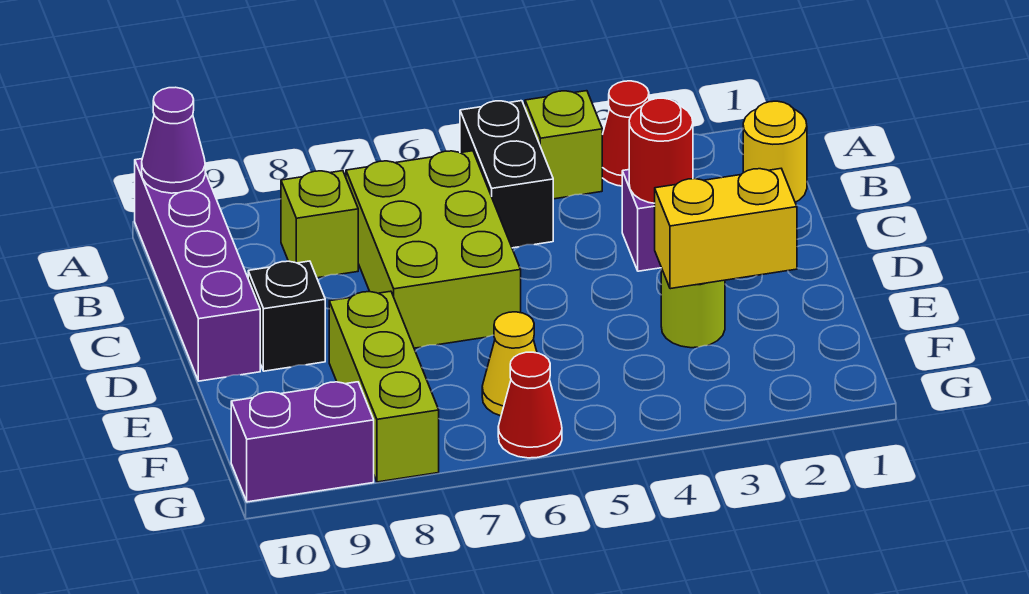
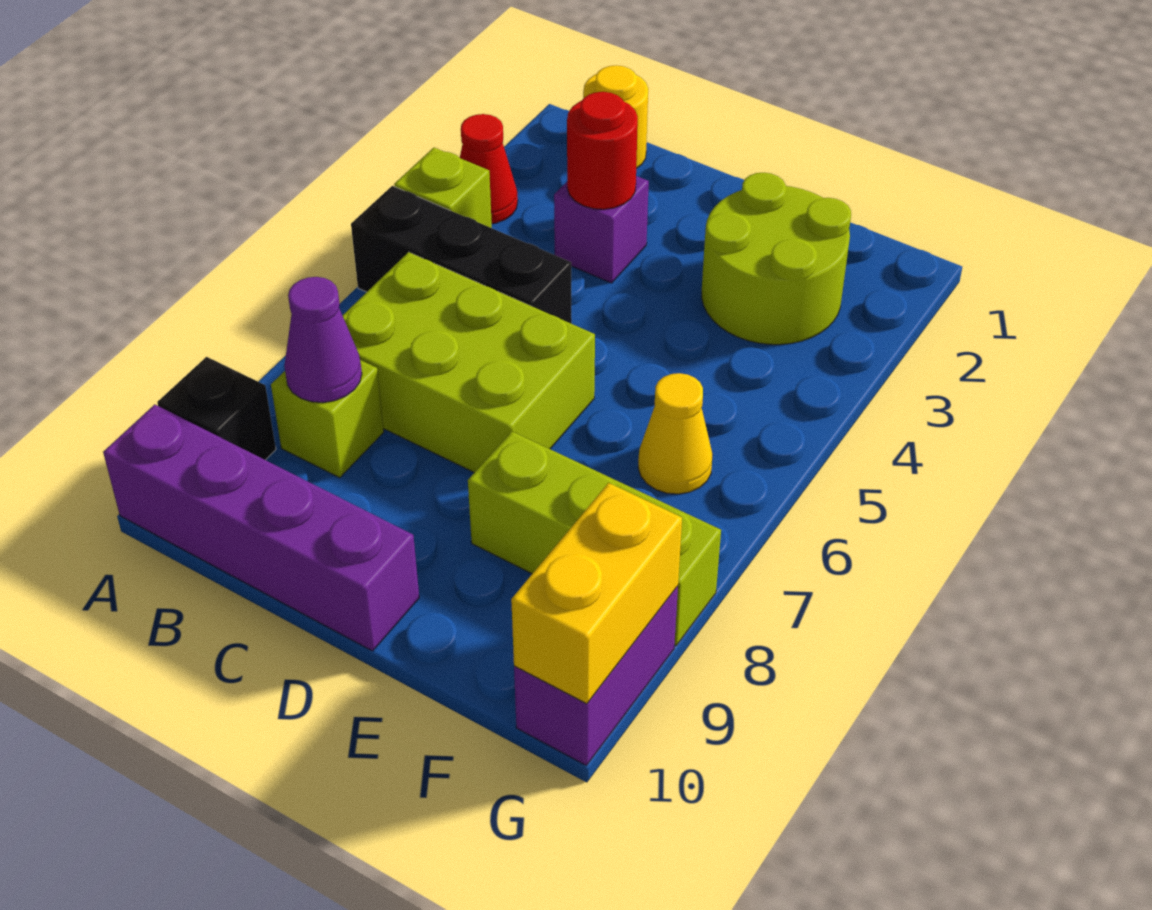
black brick A5:B5 level 1 -> black brick A5:C5 level 1
purple cone A10 level 2 -> purple cone B8 level 2
black brick D9 level 1 -> black brick A9 level 1
yellow brick E2:E3 level 2 -> yellow brick G9:G10 level 2
lime round brick E3 level 1 -> lime round brick E2:F3 level 1
red cone G6 level 1 -> none

